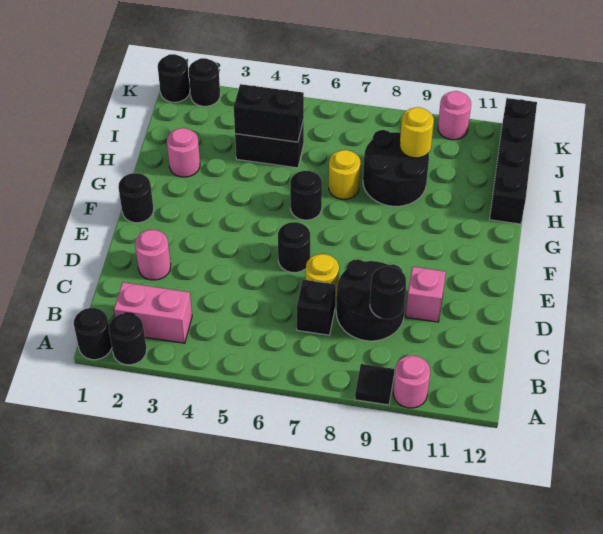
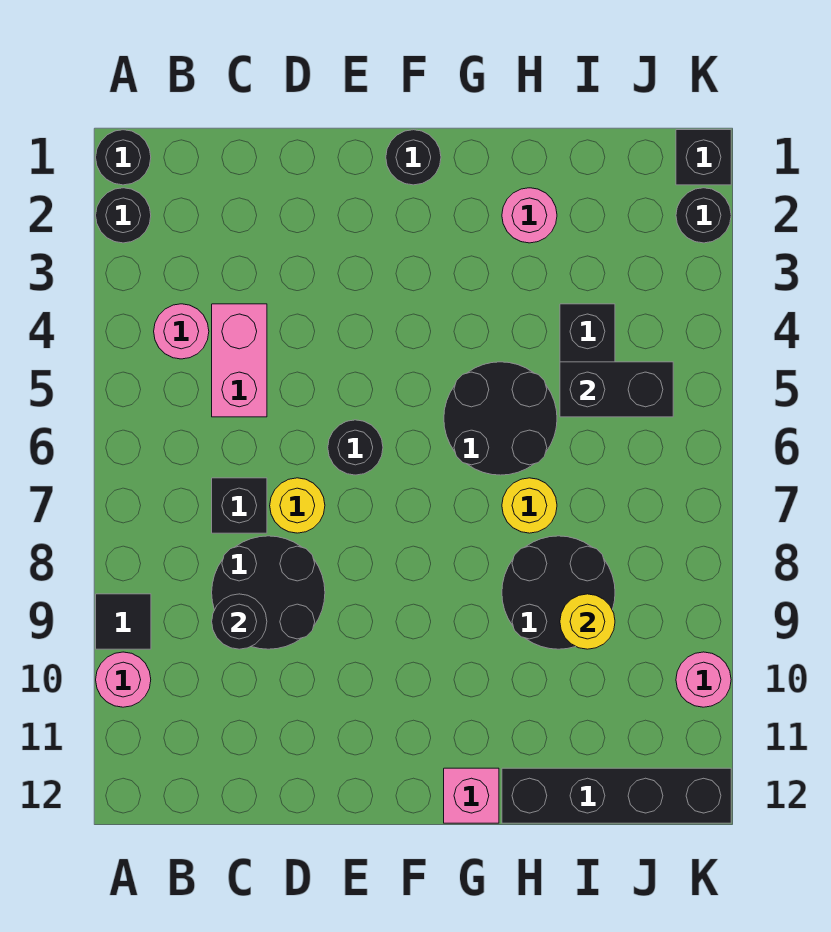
pink brick B2:B3 level 1 -> pink brick C4:C5 level 1
pink round brick D2 level 1 -> pink round brick B4 level 1
pink brick D10 level 1 -> pink brick G12 level 1
black round brick G6 level 1 -> black round brick G5:H6 level 1
black brick I4:I5 level 2 -> black brick I5:J5 level 2
black round brick K1 level 1 -> black brick K1 level 1

